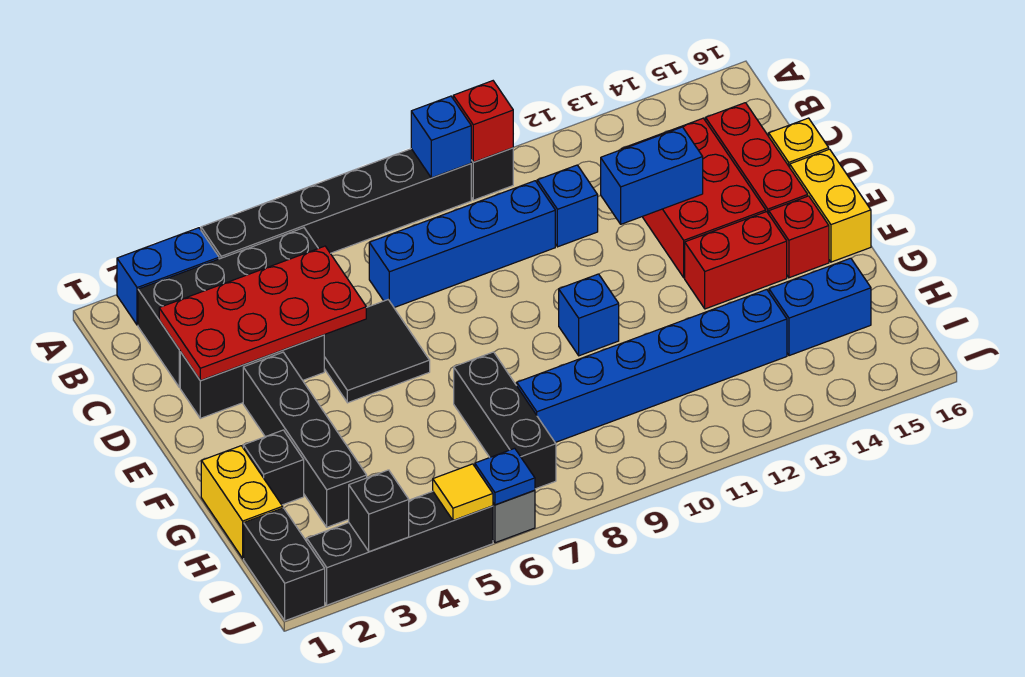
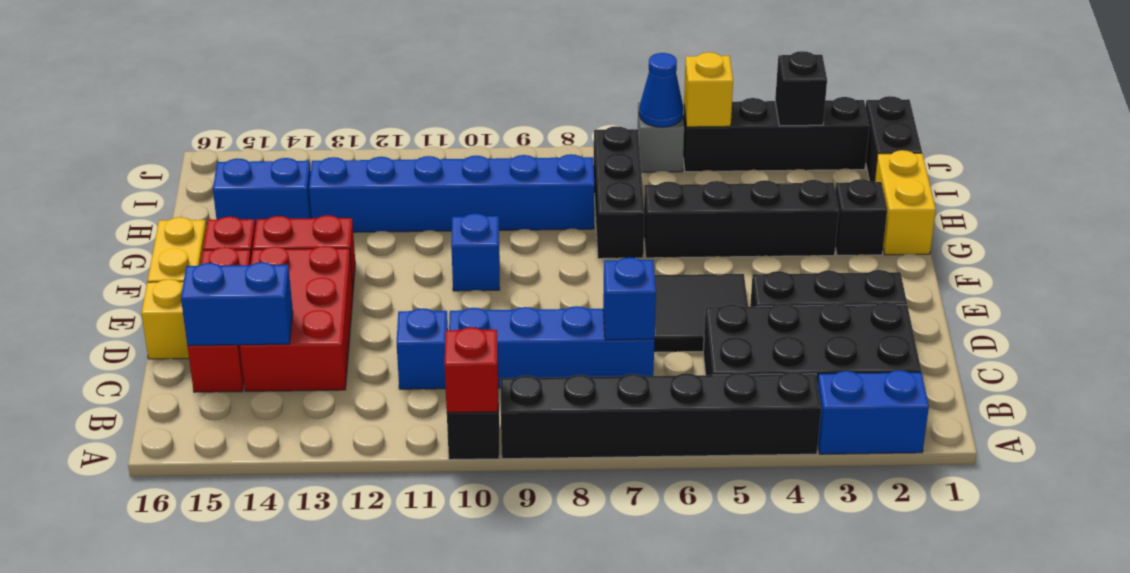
blue brick A9 level 2 -> blue brick C7 level 2
red plate C2:D5 level 2 -> none
blue brick D12:D13 level 2 -> blue brick C14:C15 level 2
black brick E3:H3 level 1 -> black brick G3:G6 level 1
yellow tile J5 level 2 -> yellow brick J5 level 2
blue plate J6 level 2 -> blue cone J6 level 2

